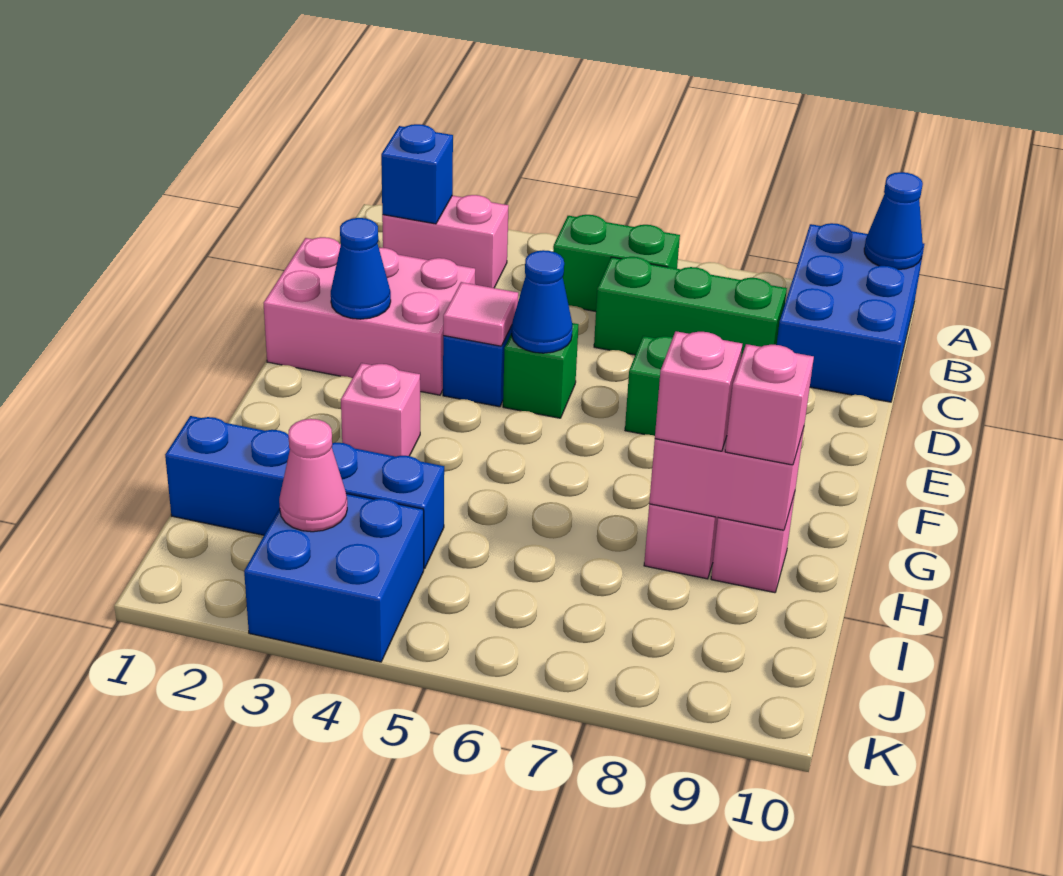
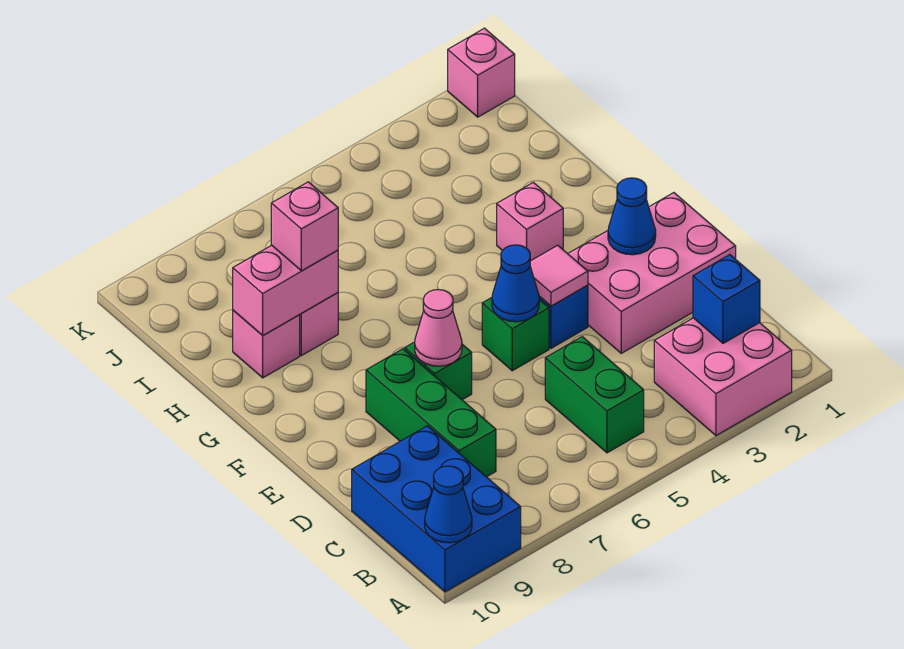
pink brick B2:B3 level 1 -> pink brick A2:B3 level 1
green brick B5:B6 level 1 -> green brick B5:C5 level 1
green brick C6:C8 level 1 -> green brick C8:E8 level 1
pink brick H9 level 3 -> pink brick K1 level 1
blue brick I1:I4 level 1 -> none
blue brick J3:K4 level 1 -> none
pink cone J3 level 2 -> pink cone E7 level 2

